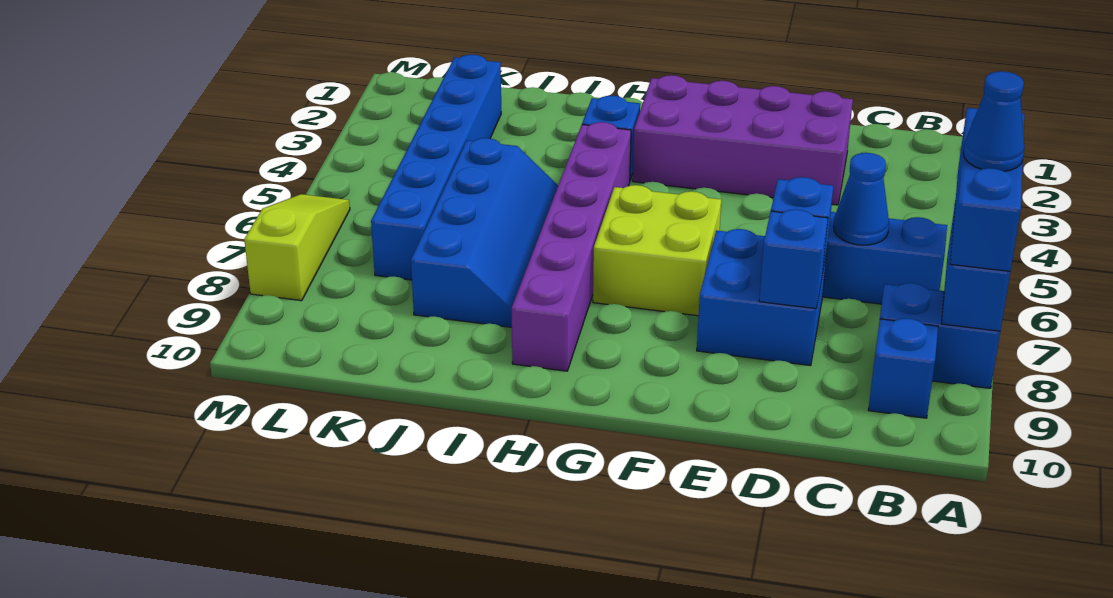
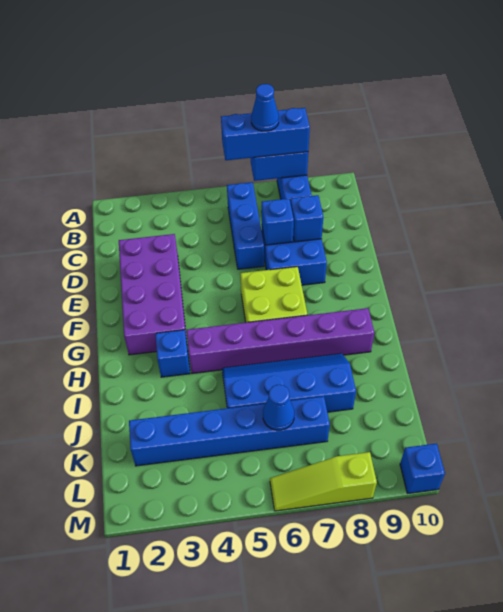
blue brick B9 level 1 -> blue brick M10 level 1
blue cone C6 level 2 -> blue cone K6 level 2

